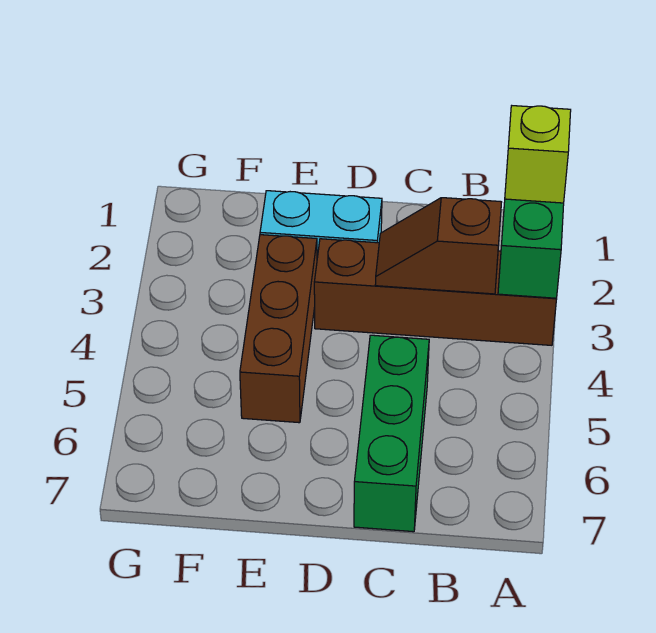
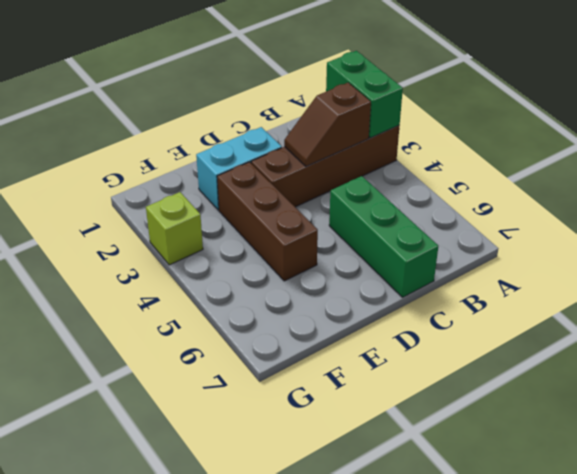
lime brick A2 level 3 -> lime brick G3 level 1

